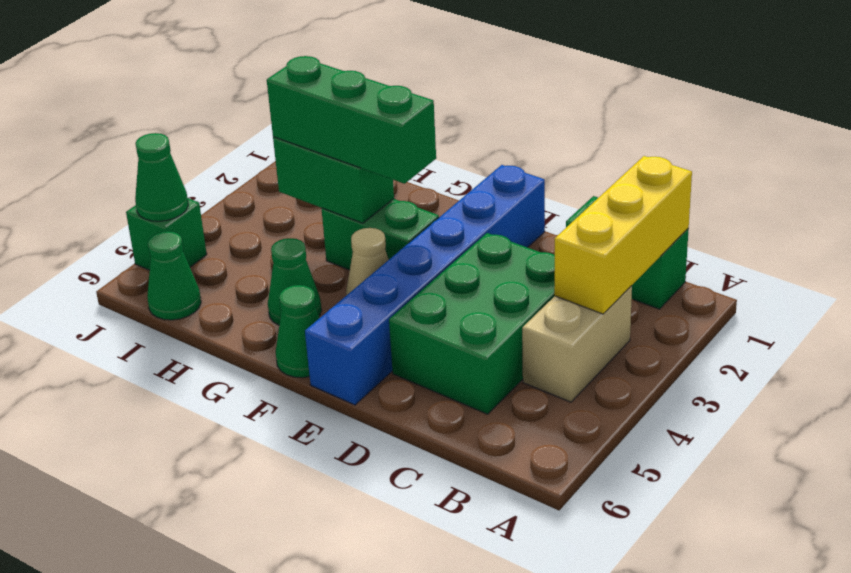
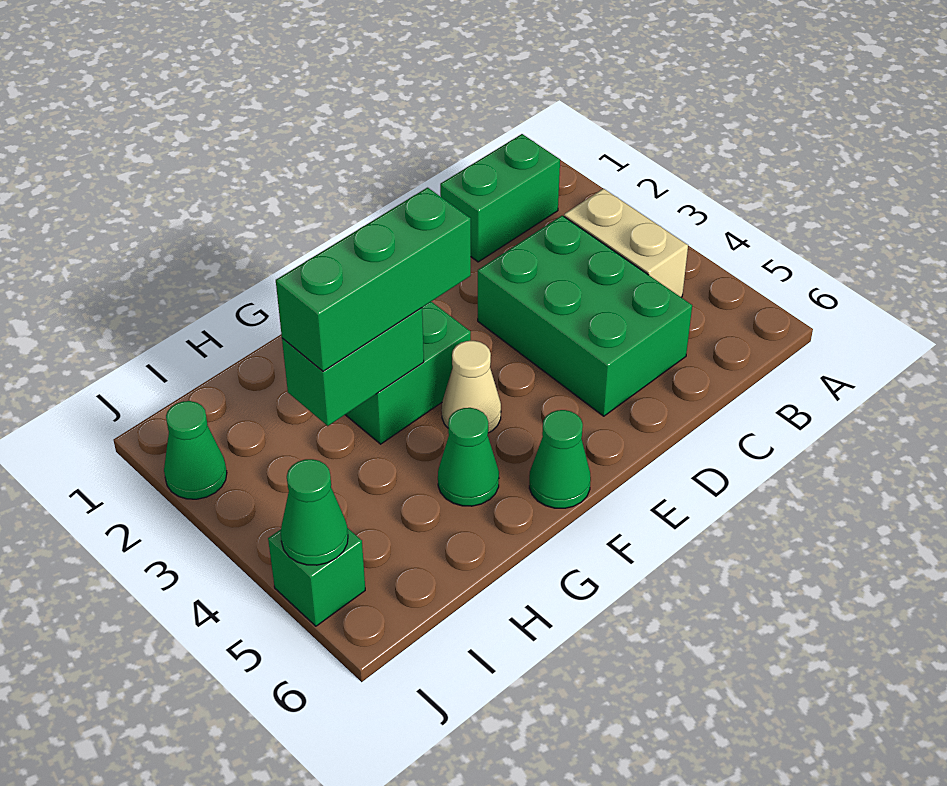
yellow brick B1:B3 level 2 -> none
blue brick E1:E6 level 1 -> none
green cone I6 level 1 -> green cone J2 level 1

